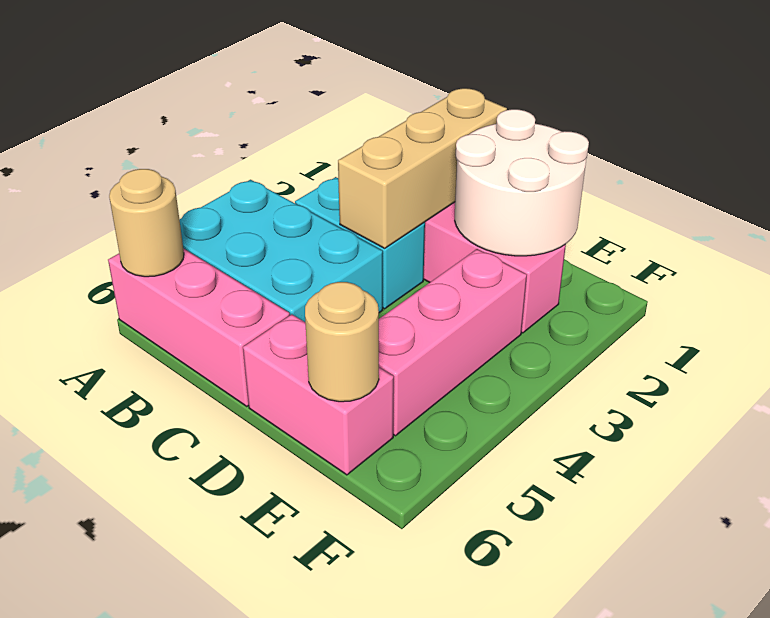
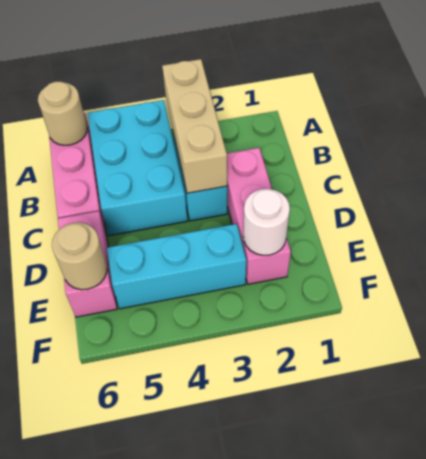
tan brick C1:C3 level 2 -> tan brick A3:C3 level 2
white round brick D1:E2 level 2 -> white round brick E2 level 2
pink brick E3:E5 level 1 -> cyan brick E3:E5 level 1

